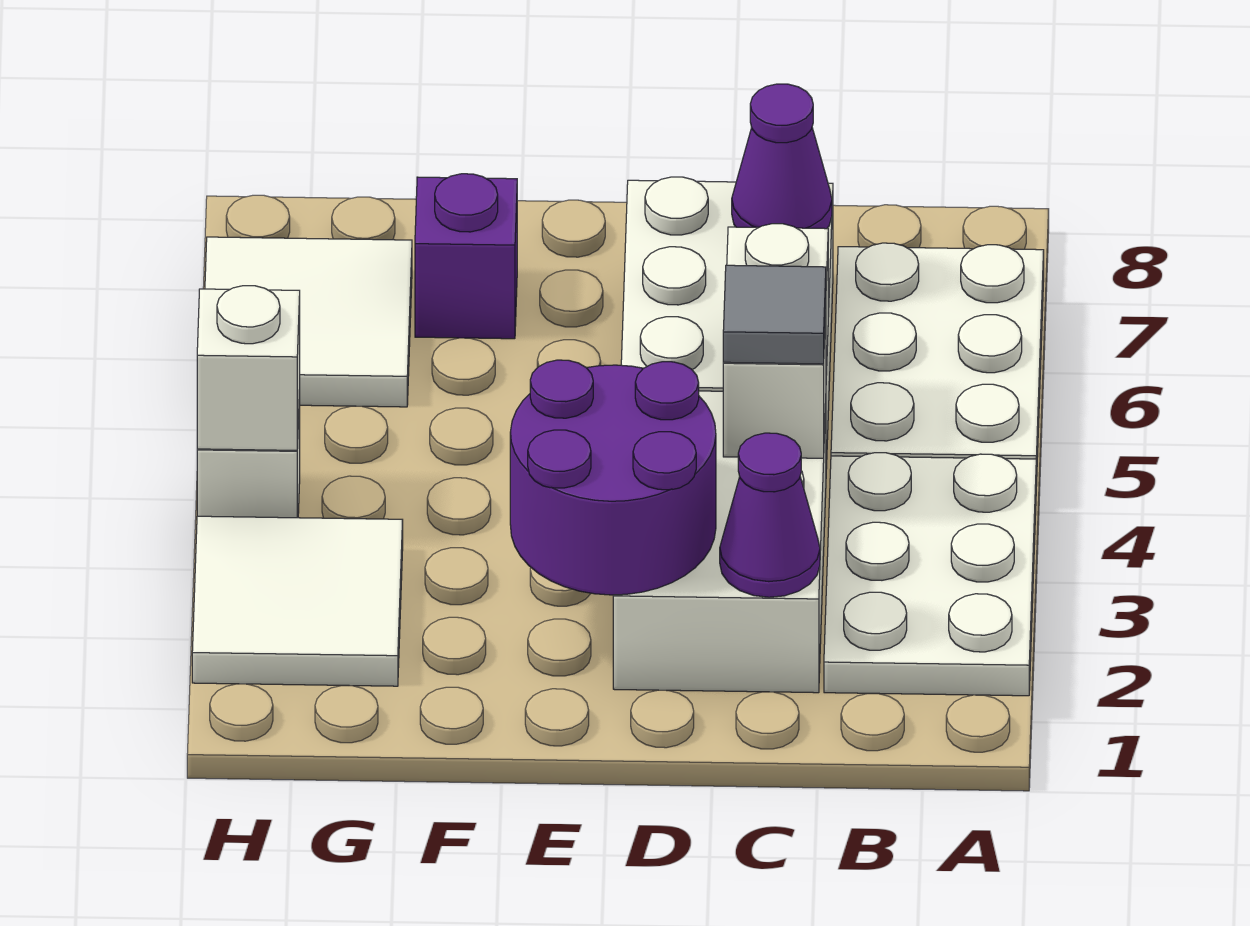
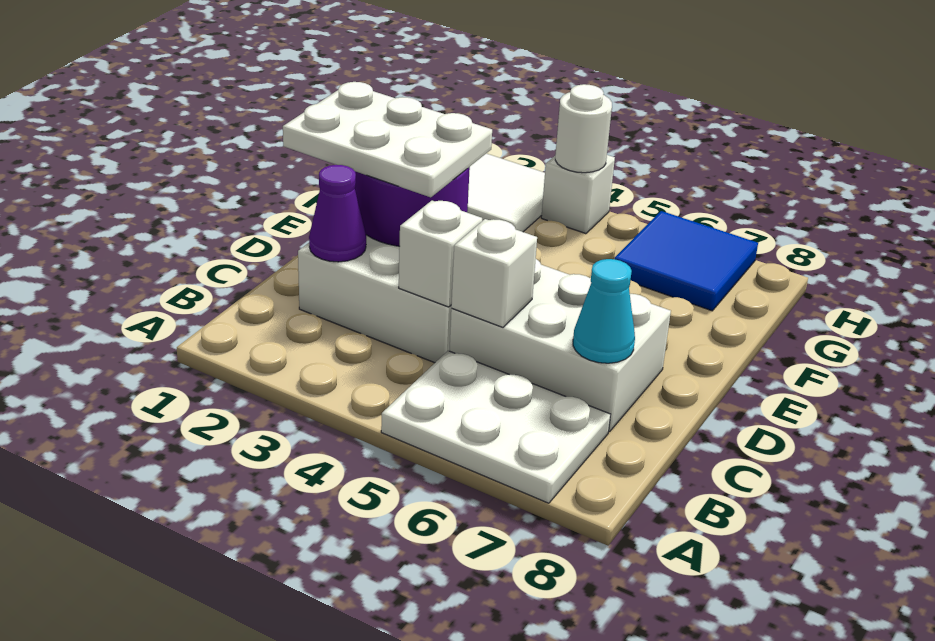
white plate A2:B4 level 1 -> white plate D1:E3 level 3
grey tile C4 level 3 -> none
purple cone C7 level 2 -> cyan cone C7 level 2
purple brick F7 level 1 -> none
white tile G6:H7 level 1 -> blue tile G6:H7 level 1
white brick H4 level 2 -> white round brick H4 level 2

